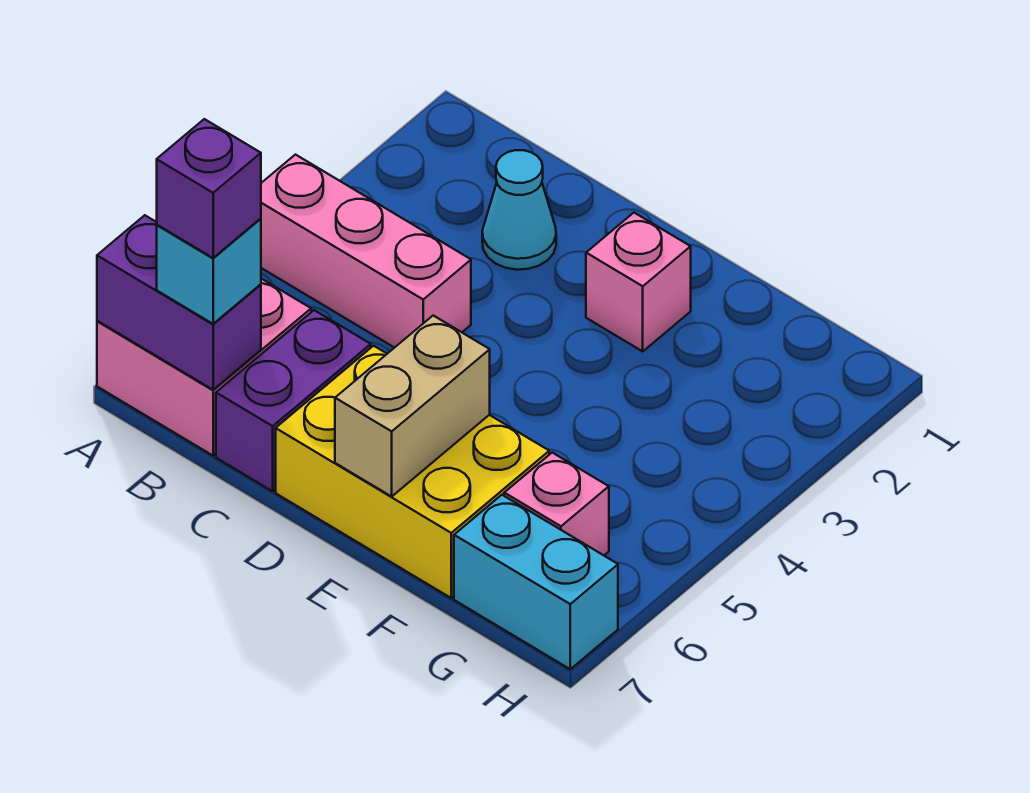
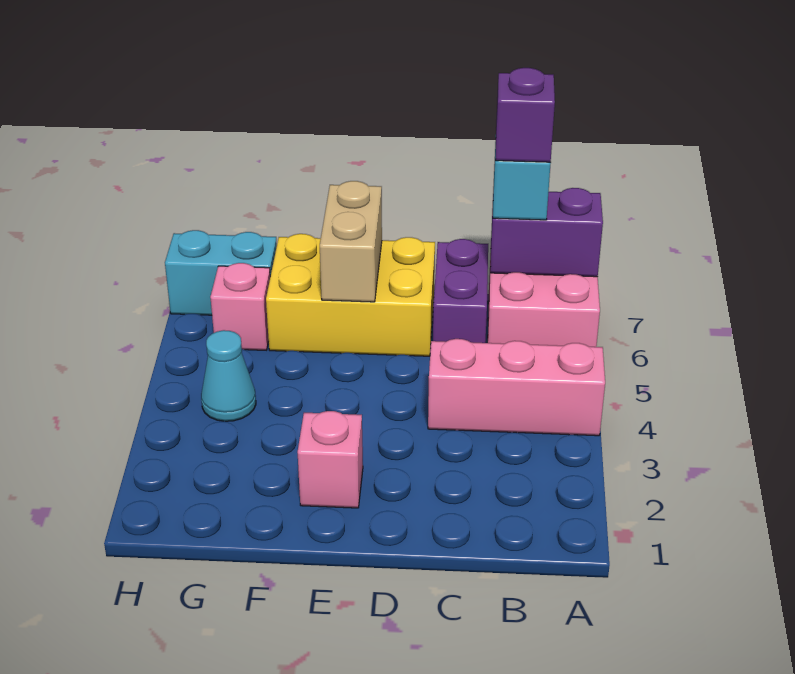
cyan cone C2 level 1 -> cyan cone G4 level 1

